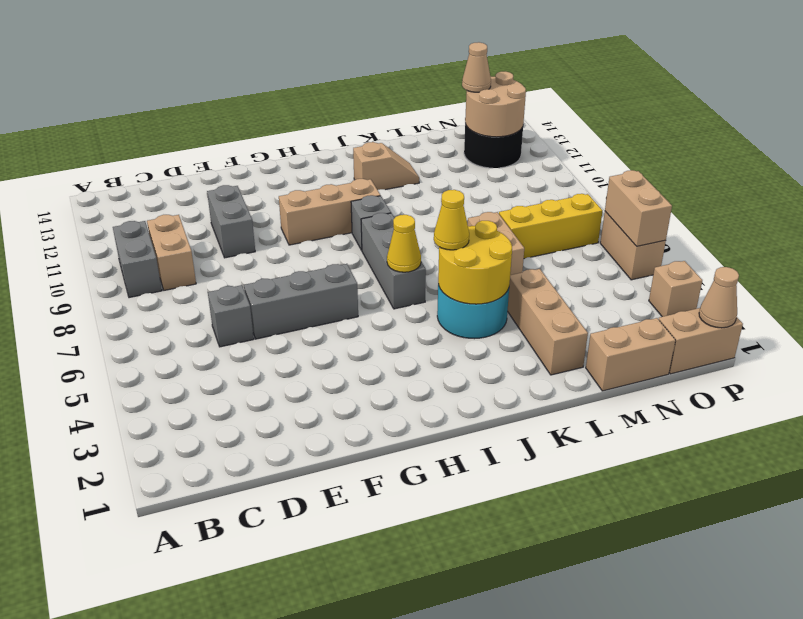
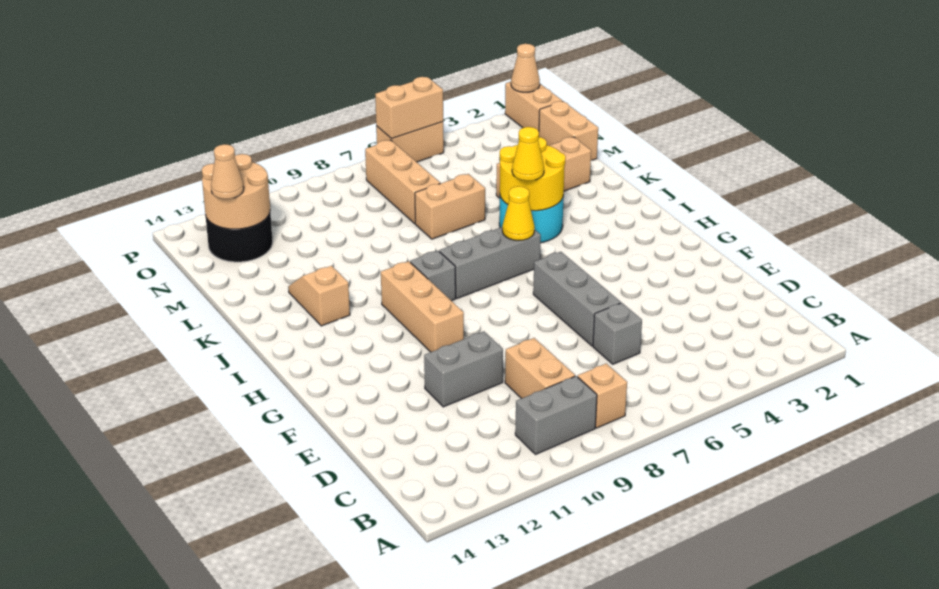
tan brick C9:C10 level 1 -> tan brick C9:D9 level 1
yellow brick M7:O7 level 1 -> tan brick M7:O7 level 1
tan brick P3 level 1 -> tan brick B8 level 1

